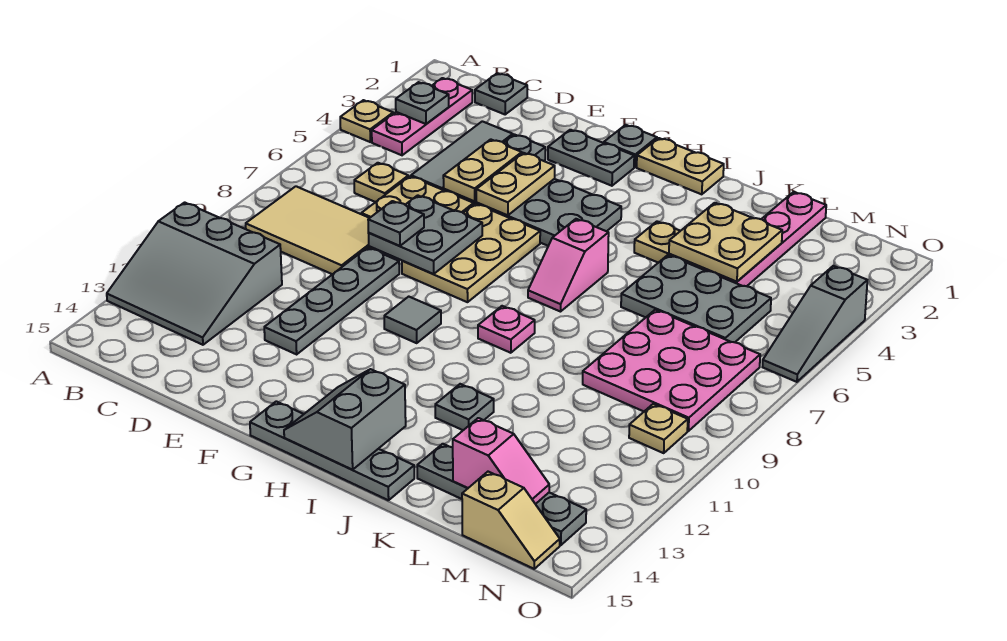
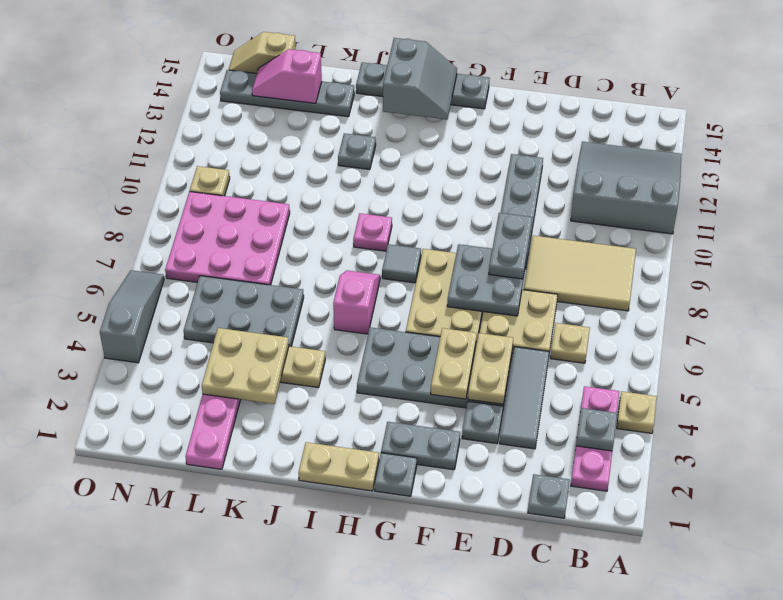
grey plate E8 level 3 -> grey plate E8:E9 level 3
grey tile G10 level 1 -> grey tile H8 level 1

